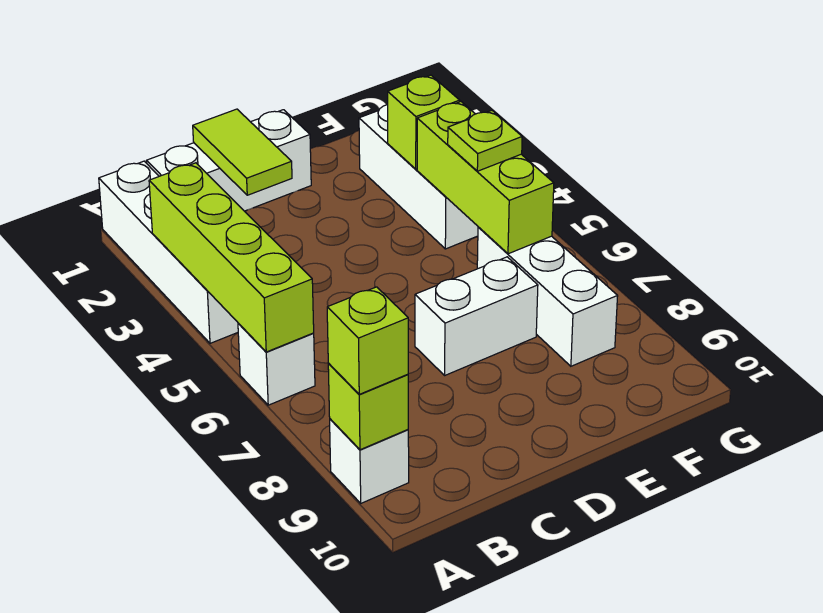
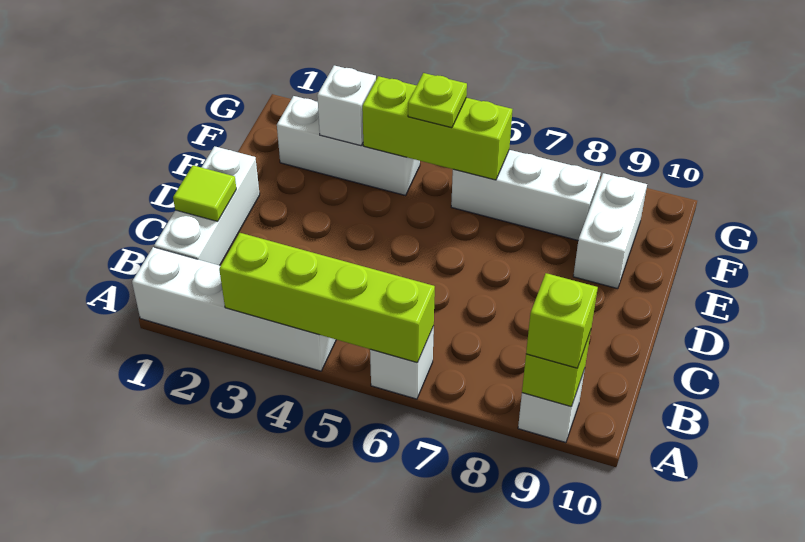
lime tile C1:C2 level 2 -> lime tile C1 level 2
white brick D7:E7 level 1 -> white brick E9:F9 level 1
lime brick F3 level 2 -> white brick F3 level 2

